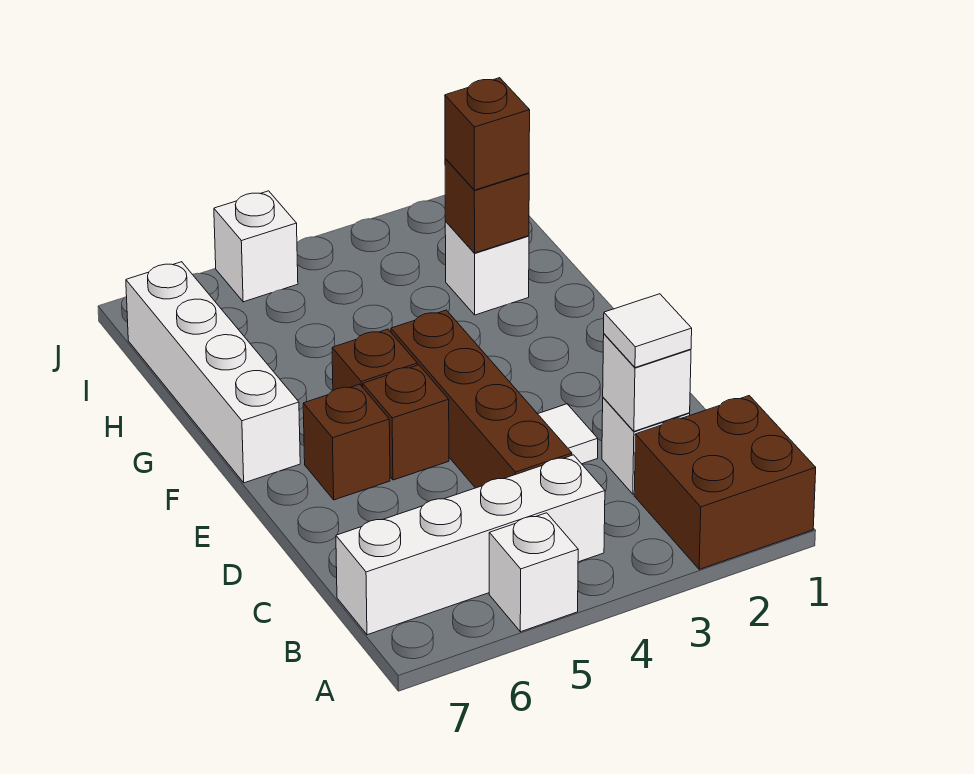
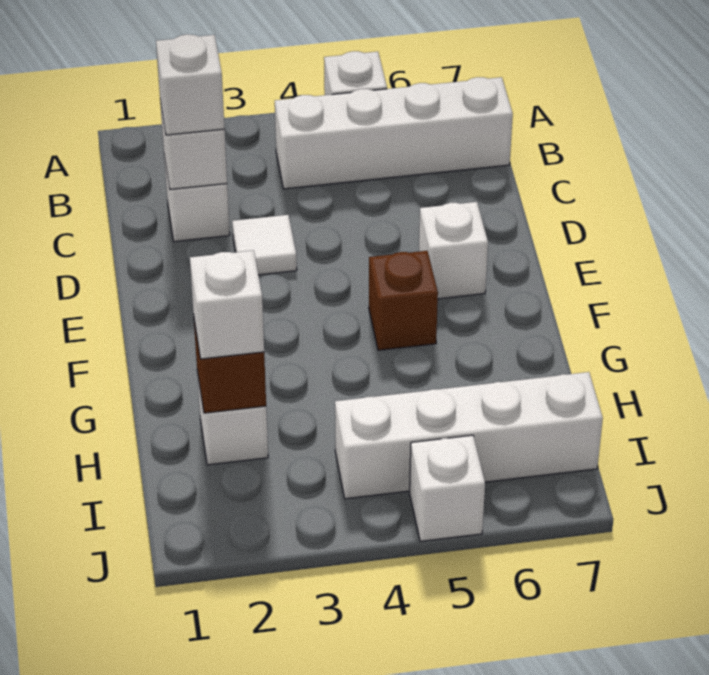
brown brick A1:B2 level 1 -> none
white tile C2 level 3 -> white brick C2 level 3
brown brick C4:F4 level 1 -> none
brown brick E5 level 1 -> none
brown brick E6 level 1 -> white brick E6 level 1
white brick F7:I7 level 1 -> white brick I4:I7 level 1
brown brick H2 level 3 -> white brick H2 level 3

